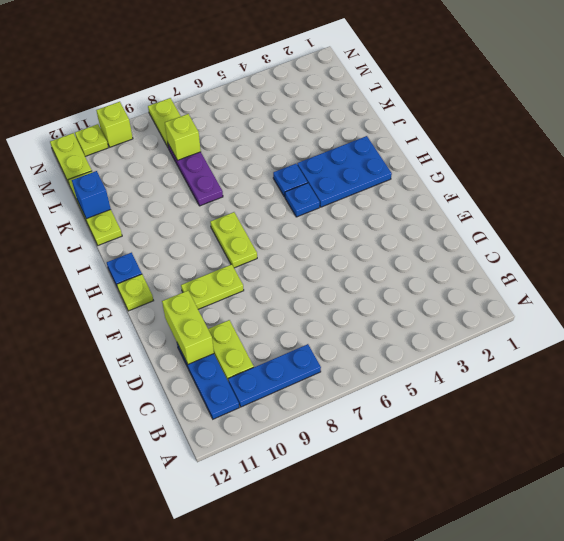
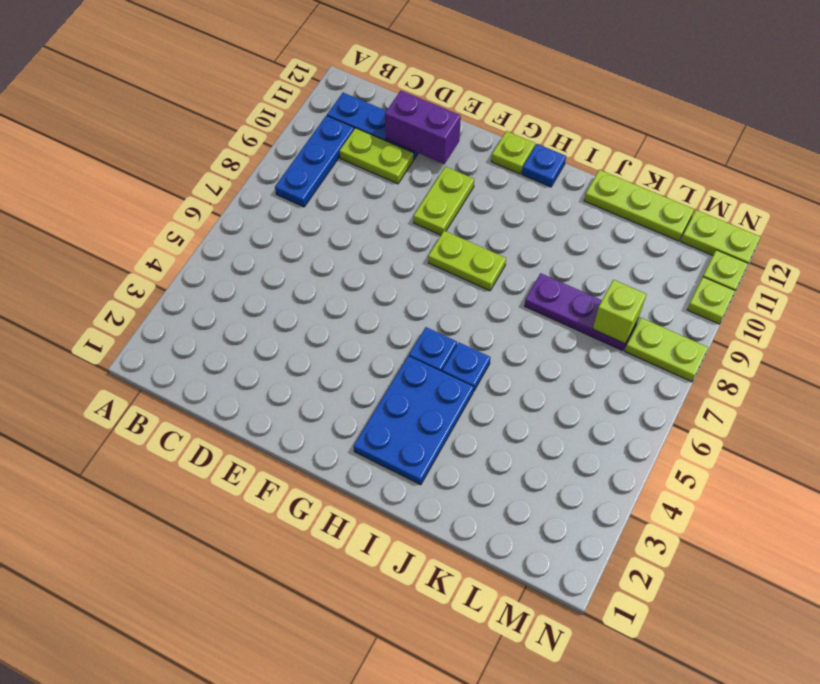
lime brick D11:E11 level 2 -> purple brick D11:E11 level 2
blue brick K12 level 2 -> none
lime brick N10 level 1 -> lime plate N10 level 1

